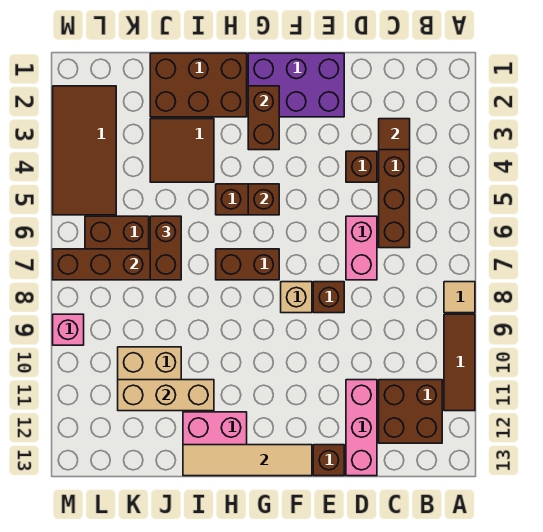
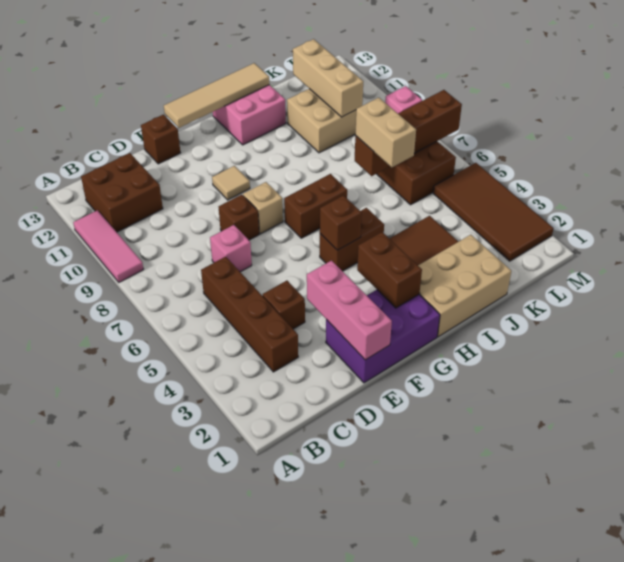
tan tile A8 level 1 -> tan tile F10 level 1
brown tile A9:A11 level 1 -> pink tile A9:A11 level 1
brown tile C3 level 2 -> none
pink brick D6:D7 level 1 -> pink brick D7 level 1
pink brick D11:D13 level 1 -> pink brick E1:E3 level 2
brown brick H1:J2 level 1 -> tan brick H1:J2 level 1
tan brick I11:K11 level 2 -> tan brick K10:K12 level 2
brown brick J6:J7 level 3 -> tan brick J6:J7 level 3

